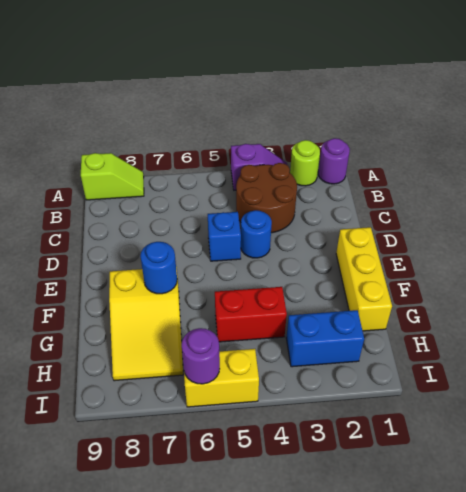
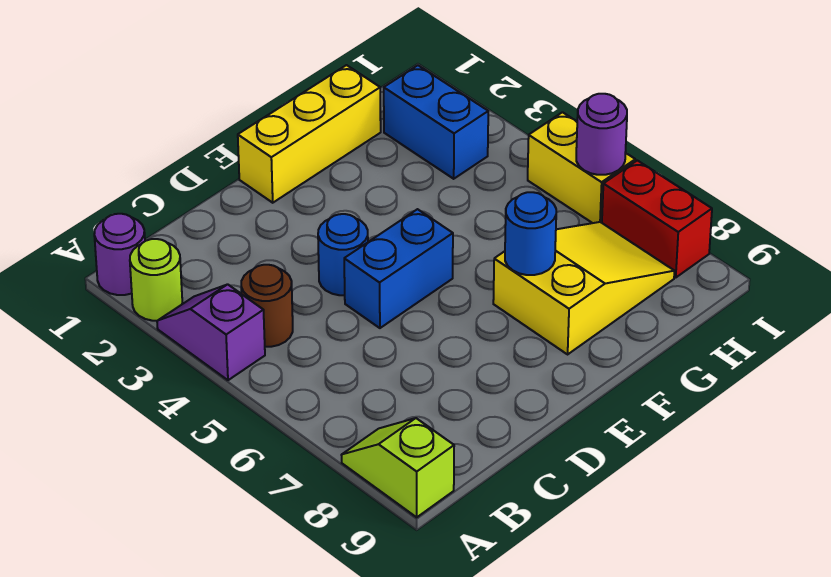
brown round brick B3:C4 level 1 -> brown round brick B4 level 1
blue brick D5 level 1 -> blue brick D5:E5 level 1
red brick G4:G5 level 1 -> red brick I7:I8 level 1

